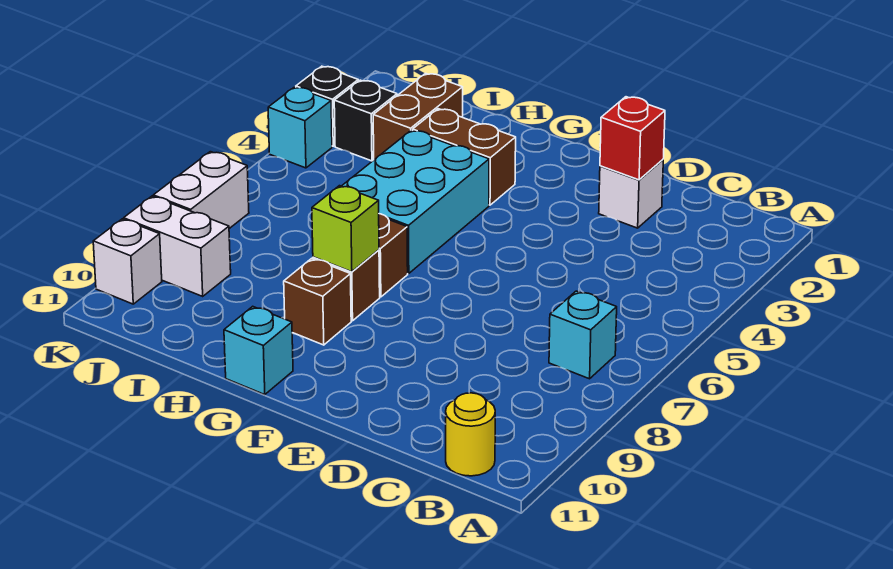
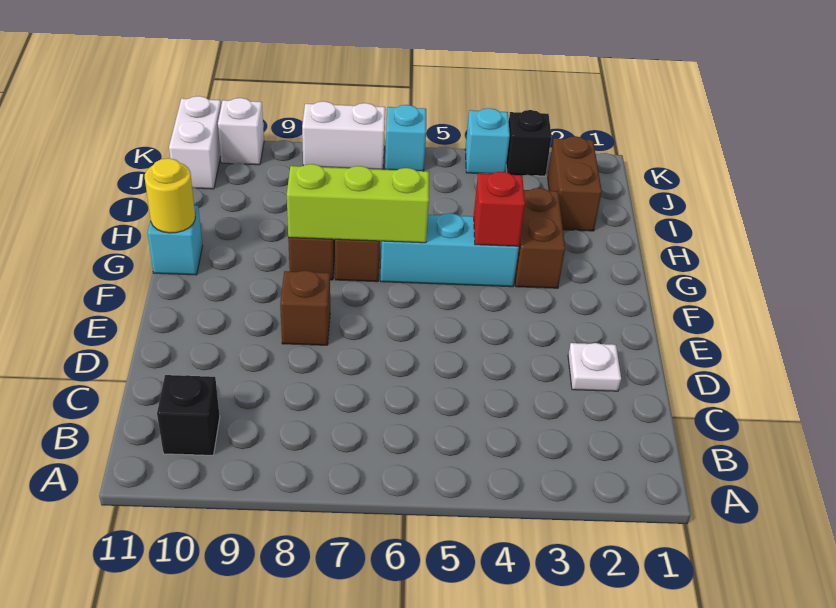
cyan brick B7 level 1 -> cyan brick K6 level 1
yellow round brick B11 level 1 -> yellow round brick G11 level 2
white brick D2 level 1 -> white plate D2 level 1
red brick D2 level 2 -> red brick G4 level 2
cyan brick G4:H6 level 1 -> cyan brick G4:G6 level 1
lime brick G8 level 2 -> lime brick G6:G8 level 2
brown brick G9 level 1 -> brown brick E8 level 1
brown brick I2:I3 level 1 -> brown brick I2:J2 level 1
black brick J3 level 1 -> black brick B10 level 1
white brick J9:K9 level 1 -> white brick J11:K11 level 1

